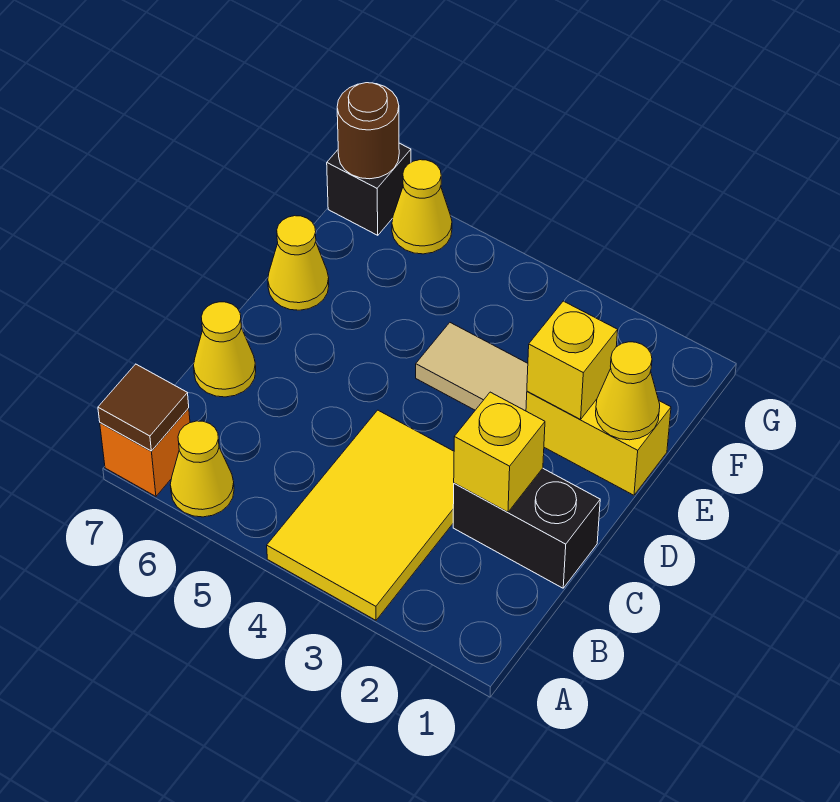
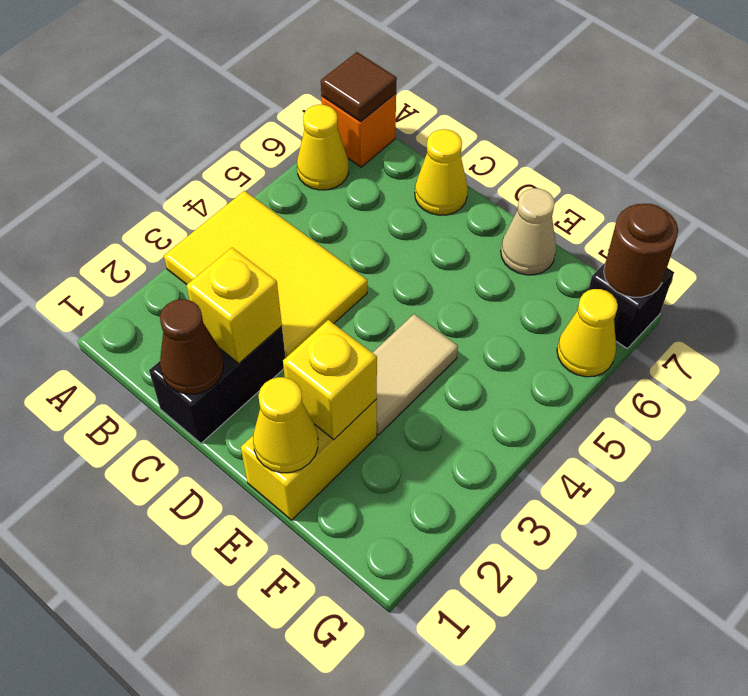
none -> brown cone C1 level 2
yellow cone E7 level 1 -> tan cone E7 level 1

